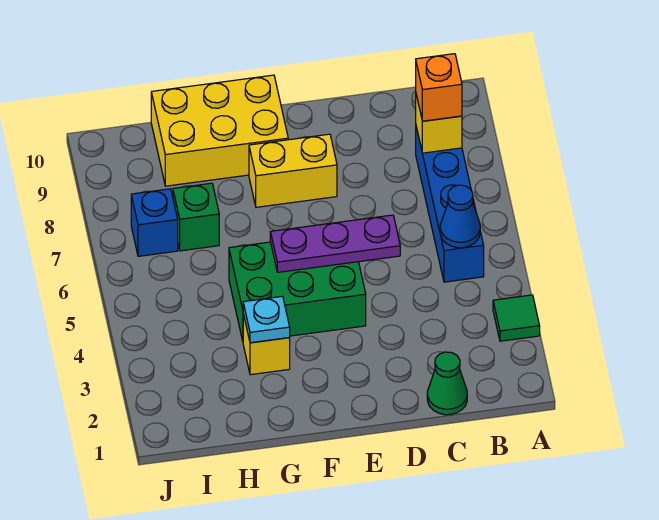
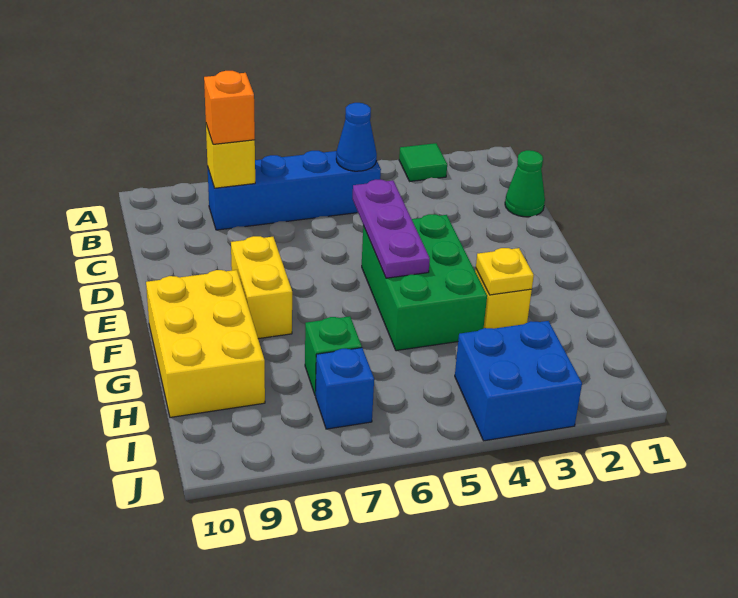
cyan plate G3 level 2 -> yellow plate G3 level 2
none -> blue brick I3:J4 level 1

